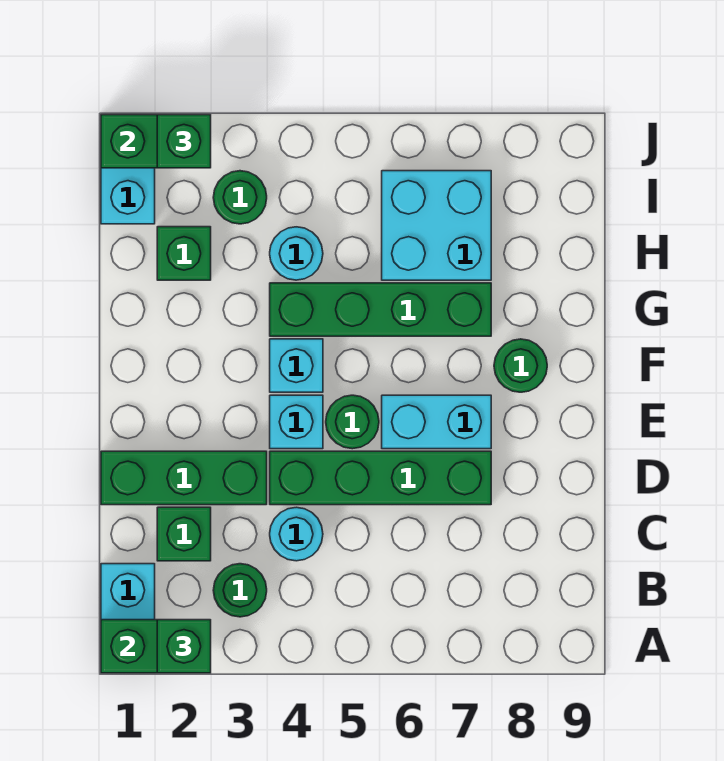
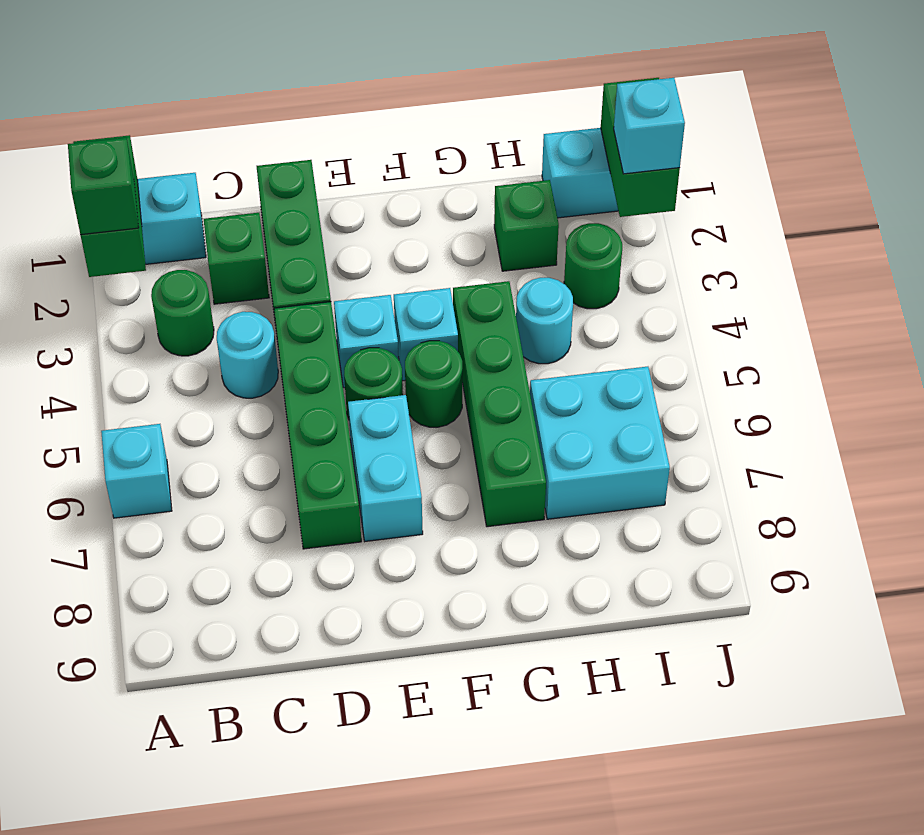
none -> cyan brick A6 level 1
green round brick F8 level 1 -> green round brick F5 level 1
green brick J2 level 3 -> cyan brick J2 level 3

